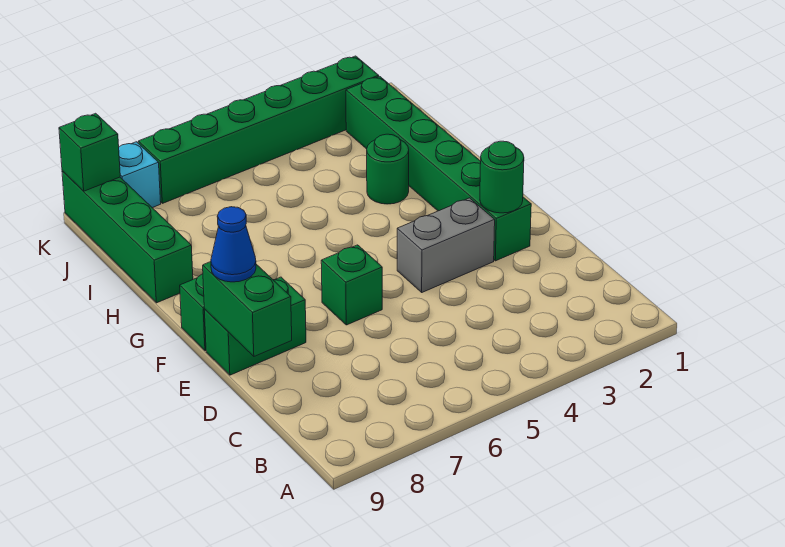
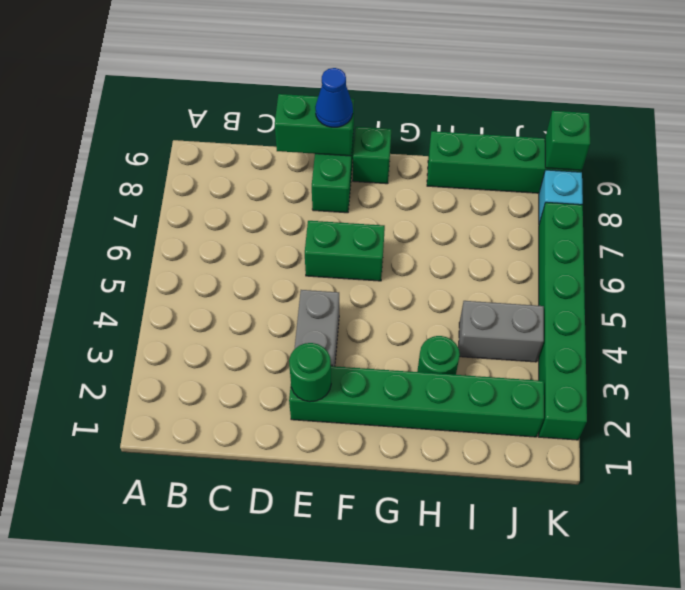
green brick E6 level 1 -> green brick E6:F6 level 1
none -> grey brick I4:J4 level 1

